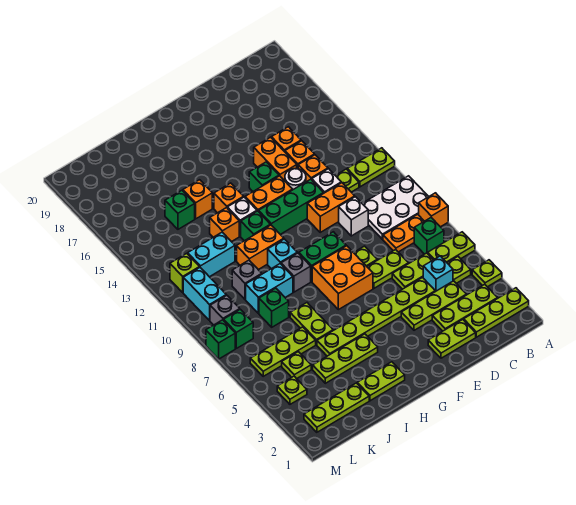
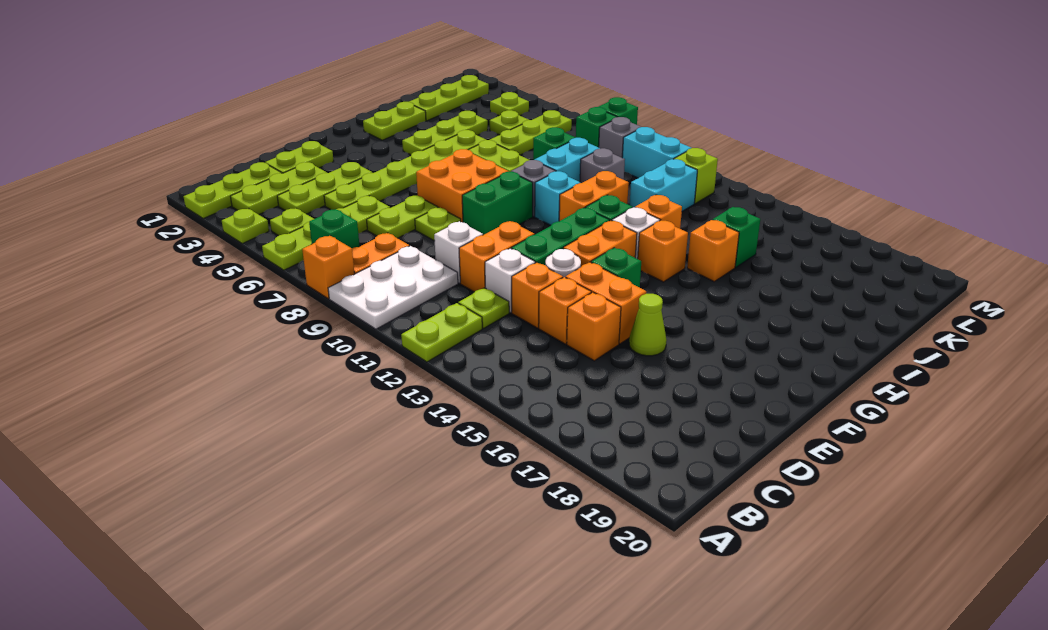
cyan brick C5 level 1 -> none
none -> lime cone E16 level 1

